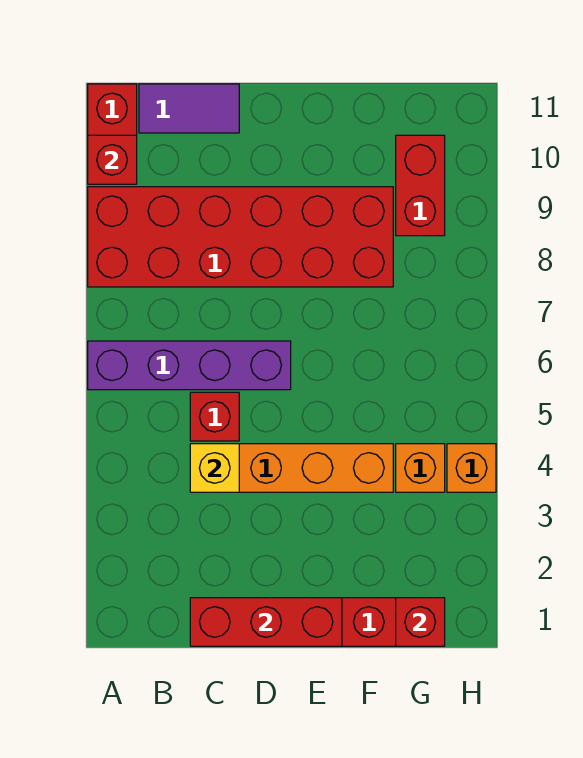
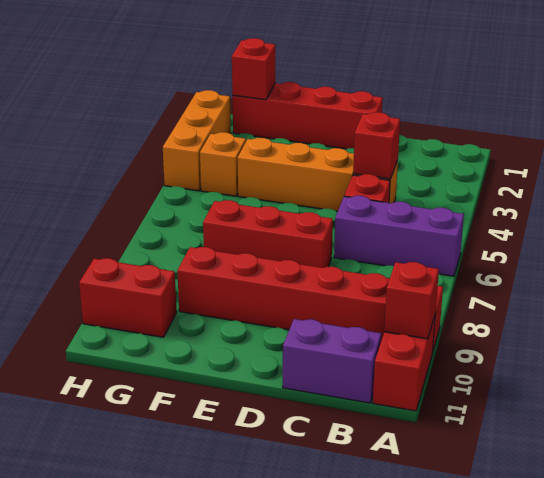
purple brick A6:D6 level 1 -> purple brick A6:C6 level 1
red brick A8:F9 level 1 -> red brick A9:F9 level 1
purple tile B11:C11 level 1 -> purple brick B11:C11 level 1
red brick C1:E1 level 2 -> red brick D7:F7 level 1
yellow brick C4 level 2 -> red brick C4 level 2
red brick G9:G10 level 1 -> red brick G10:H10 level 1
orange brick H4 level 1 -> orange brick H2:H4 level 1

